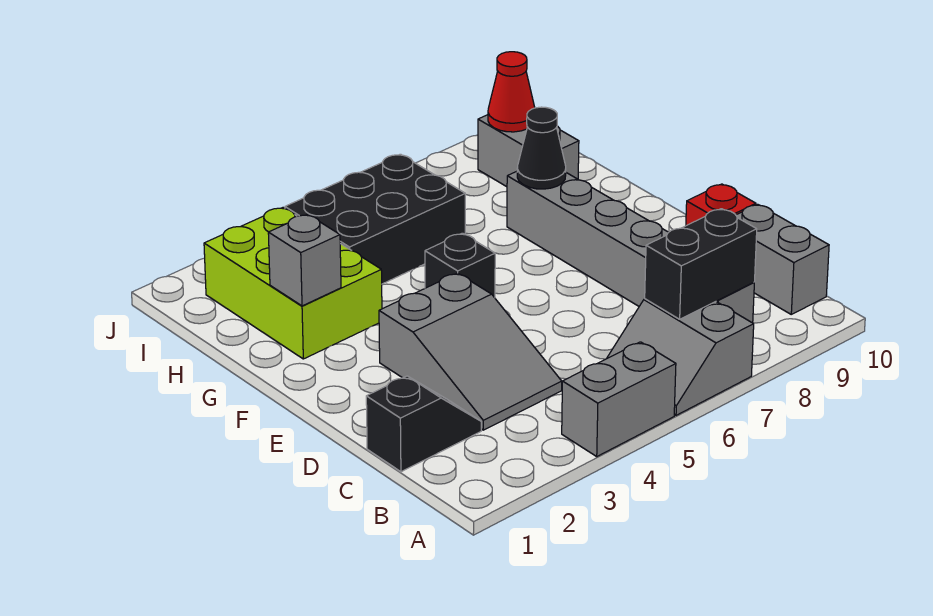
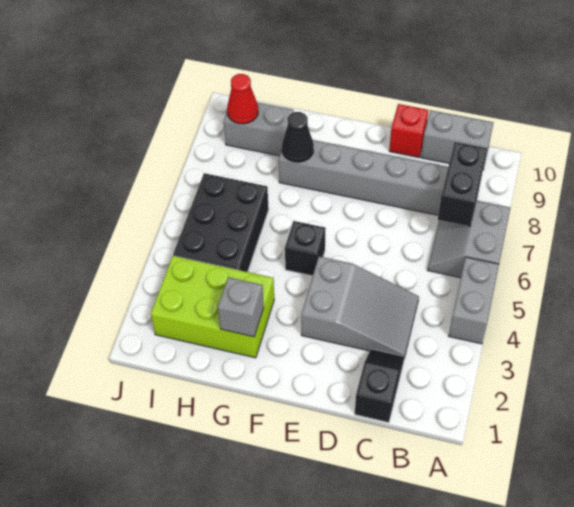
grey slope A6:B7 level 1 top 7 -> grey slope A6:B7 level 1 top A

